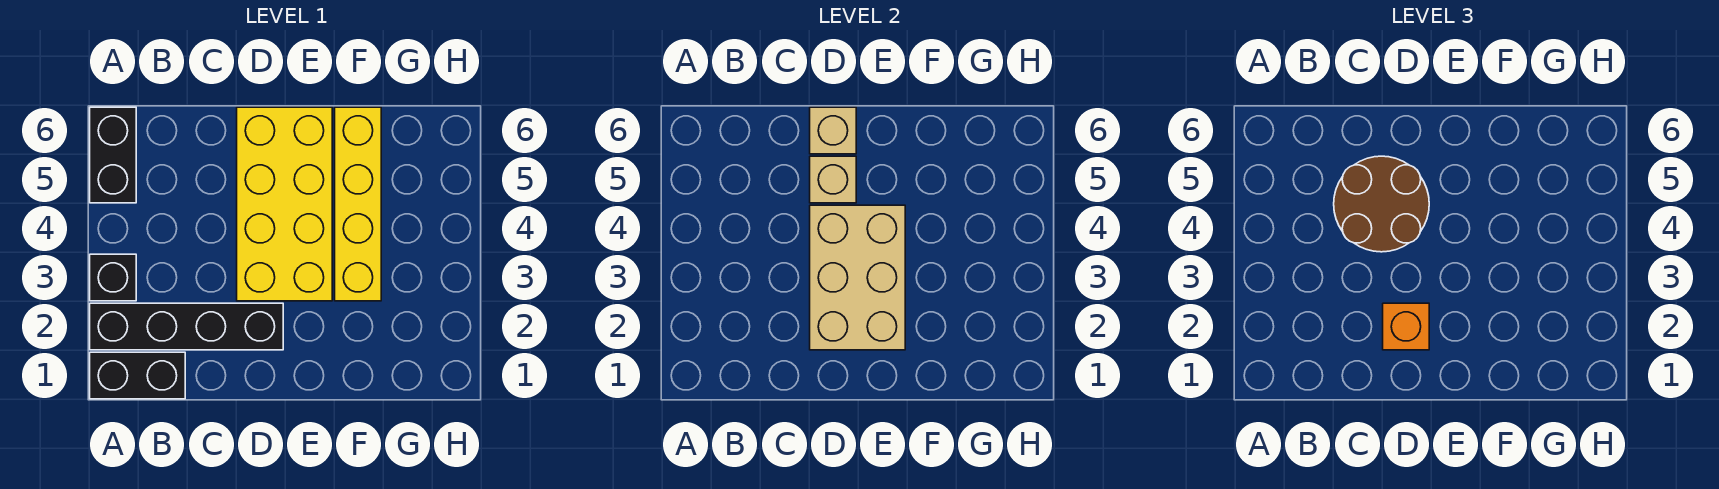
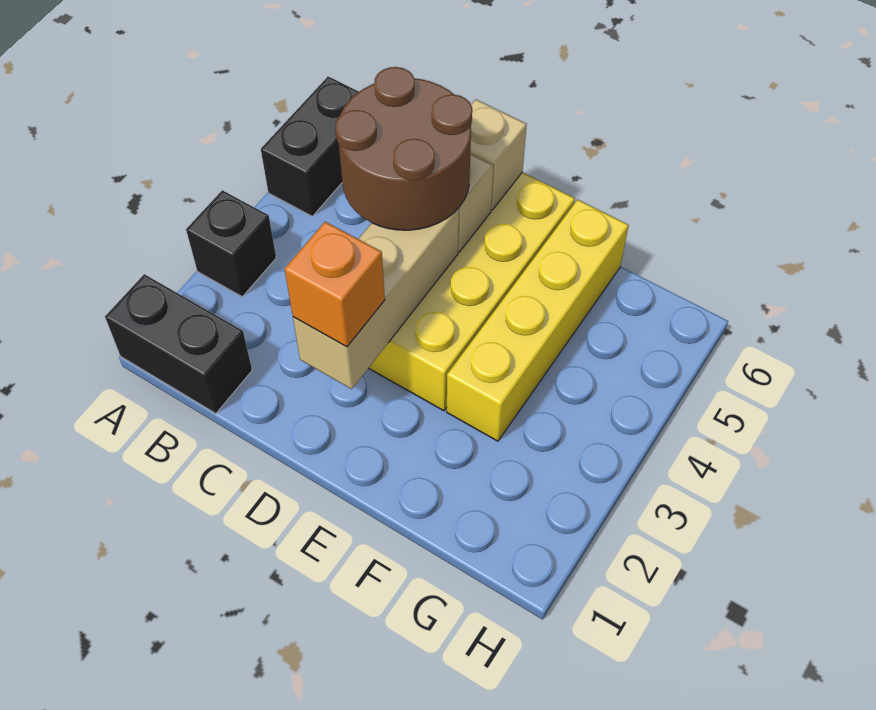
black brick A2:D2 level 1 -> none
tan brick D2:E4 level 2 -> tan brick D2:D4 level 2

